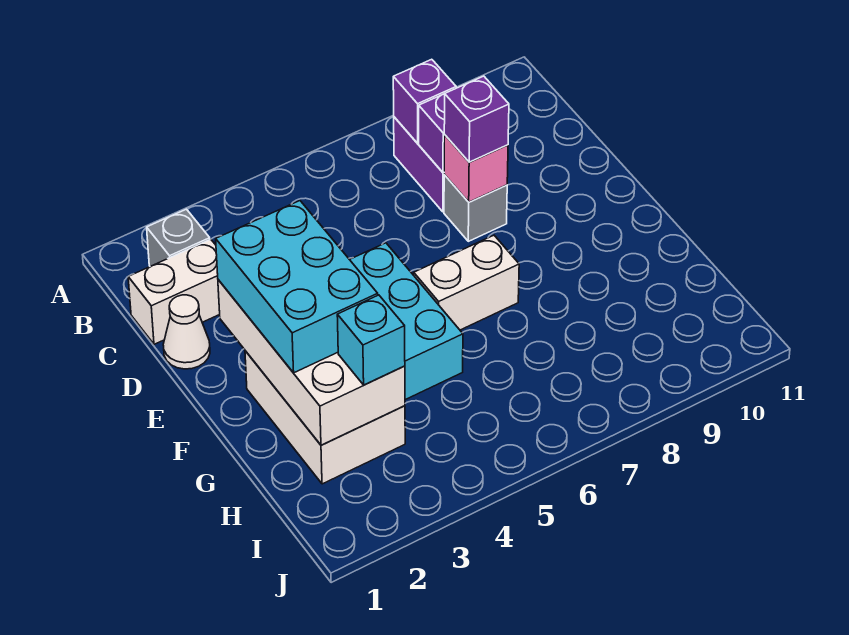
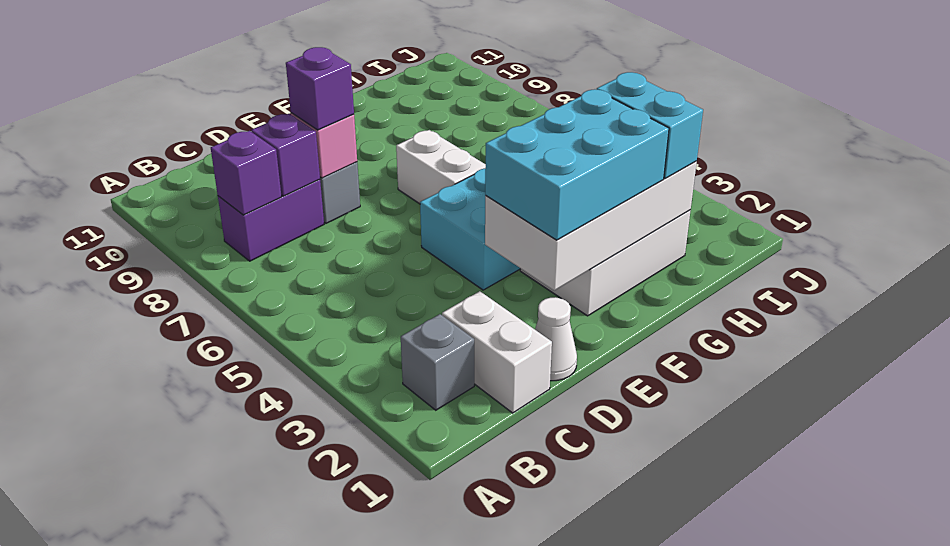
cyan brick H3 level 3 -> cyan brick H2:H3 level 3

